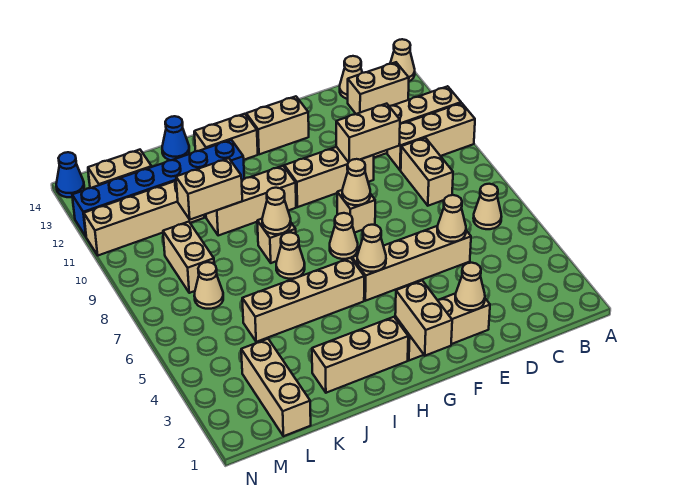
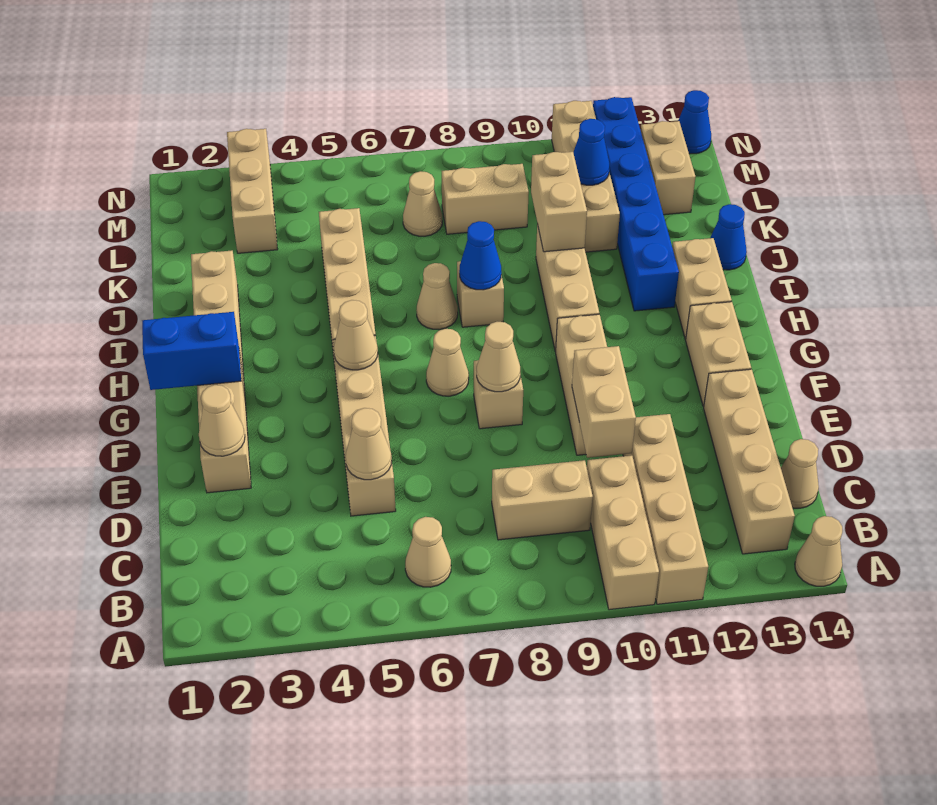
tan brick B13:C13 level 1 -> tan brick B13:E13 level 1
tan brick G1:G2 level 2 -> blue brick G1:G2 level 2
tan cone I8 level 2 -> blue cone I8 level 2
tan brick L1:L3 level 1 -> tan brick L3:N3 level 1
none -> blue cone L11 level 2

